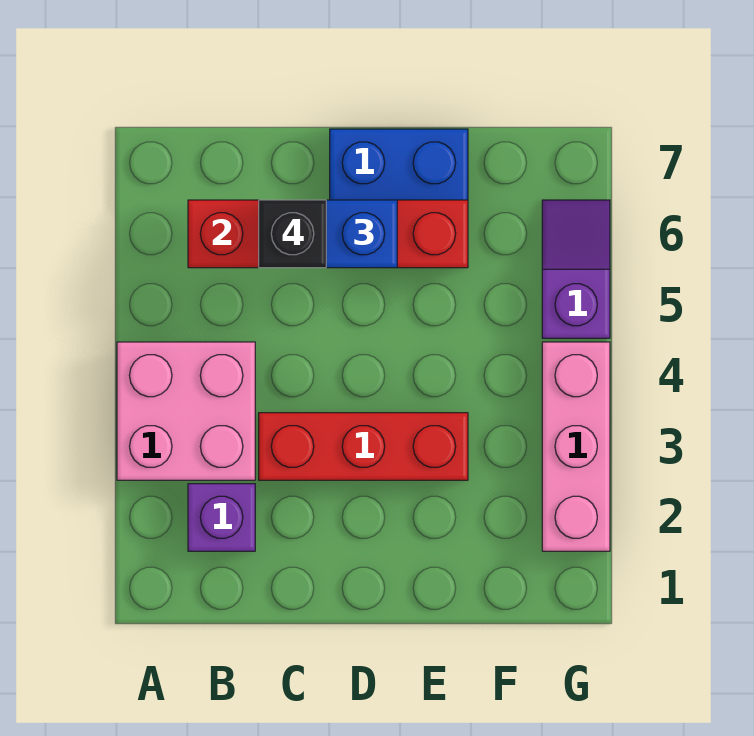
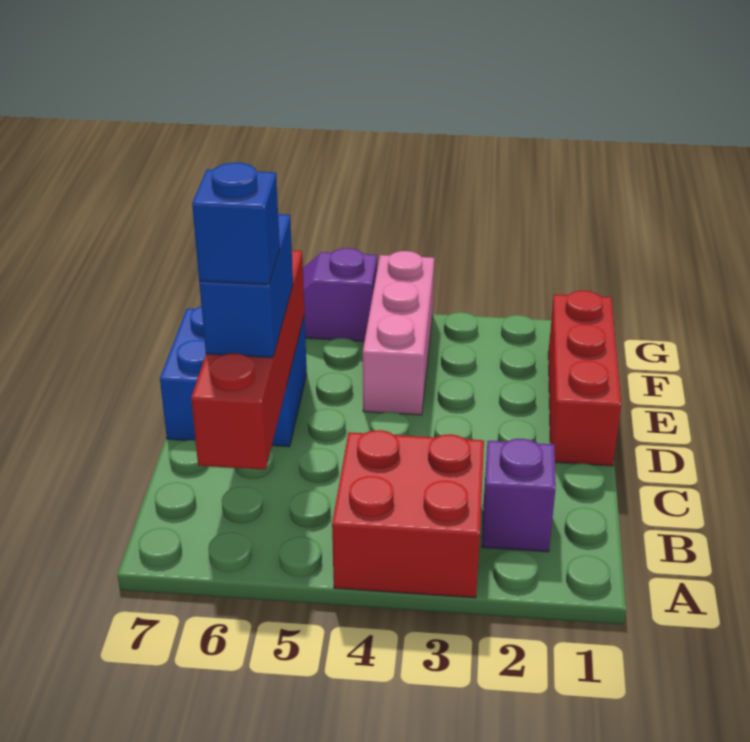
pink brick A3:B4 level 1 -> red brick A3:B4 level 1
red brick C3:E3 level 1 -> red brick D1:F1 level 1
black brick C6 level 4 -> blue brick C6 level 4
pink brick G2:G4 level 1 -> pink brick E4:G4 level 1

